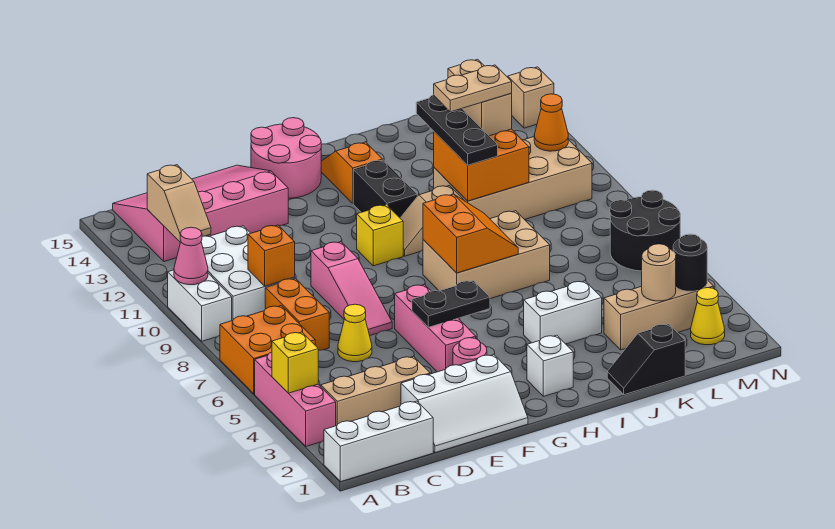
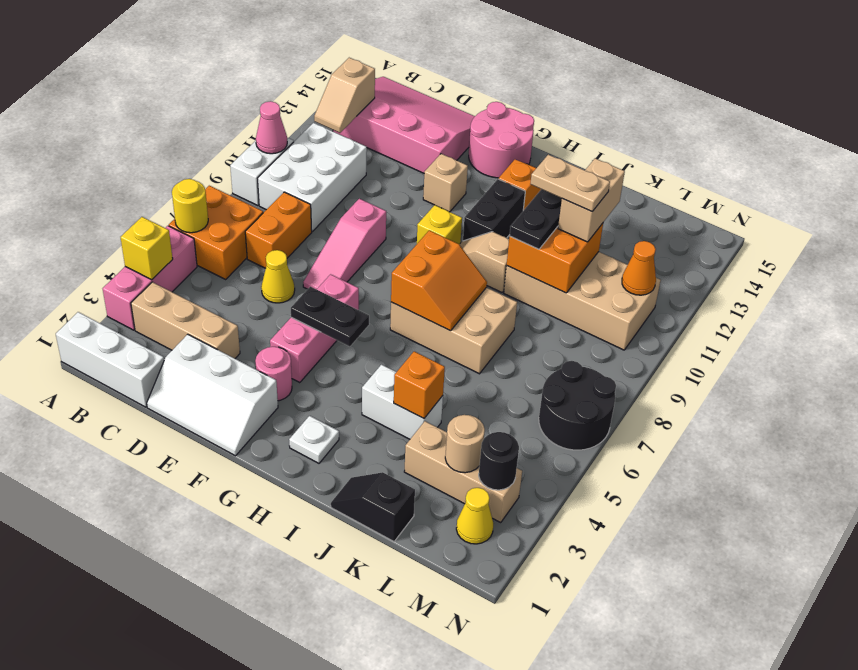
none -> yellow round brick A6 level 2
orange brick C9 level 2 -> orange brick J4 level 2
white brick H2 level 1 -> white plate H2 level 1
tan brick N14 level 1 -> tan brick F12 level 1

